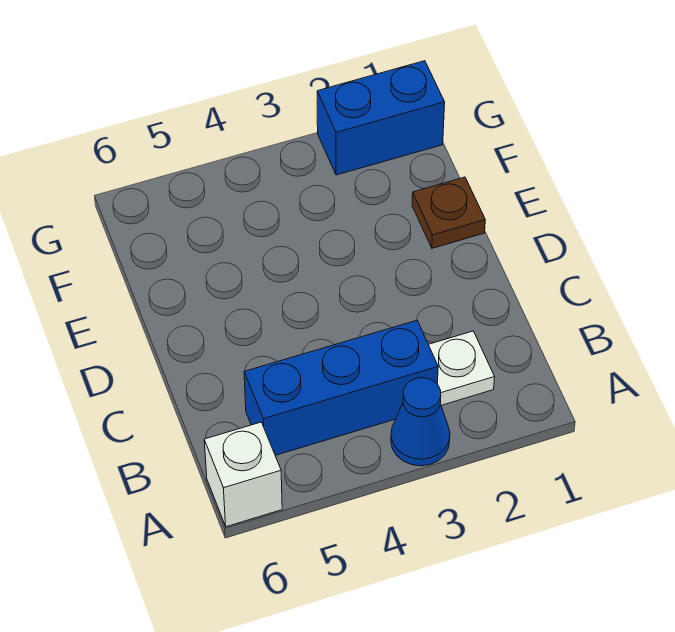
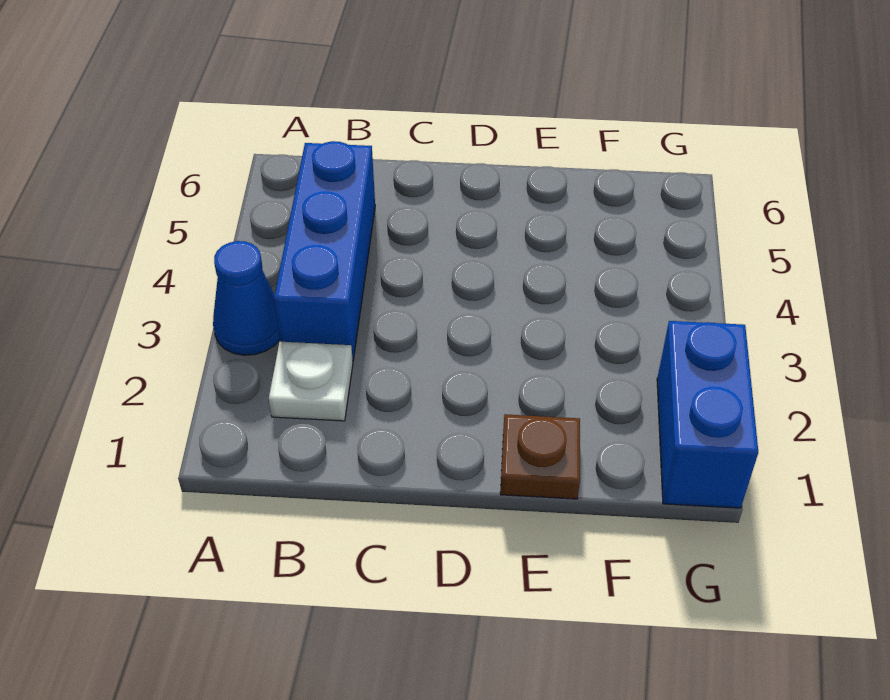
white brick A6 level 1 -> none

